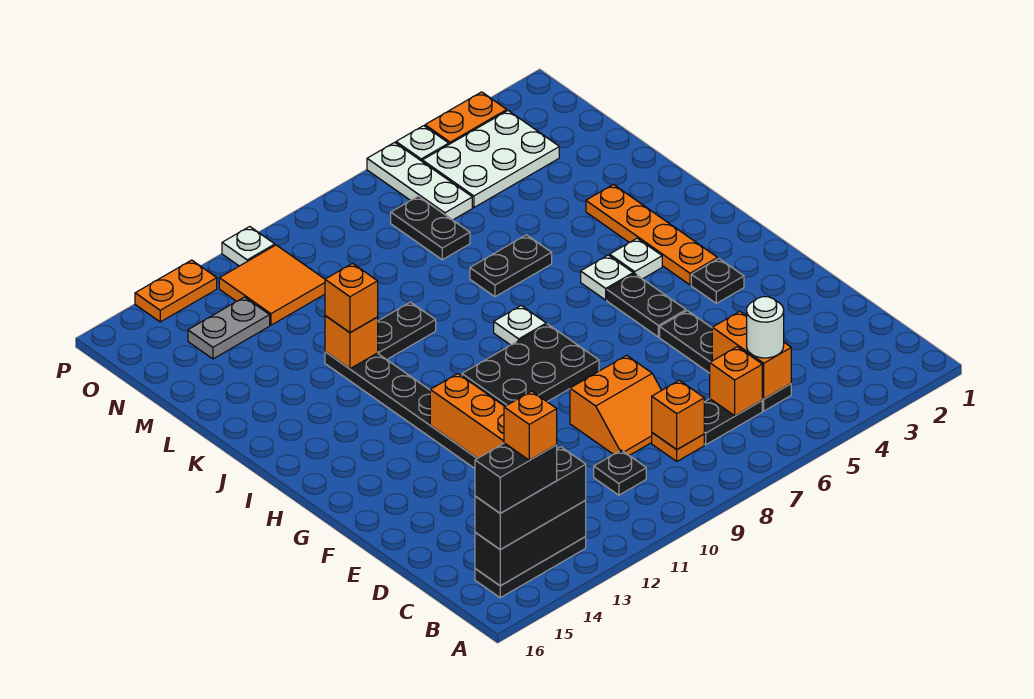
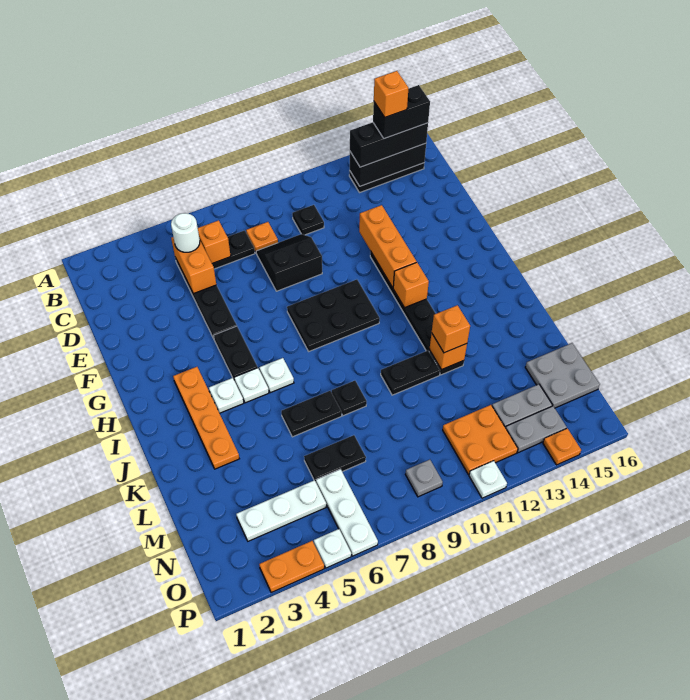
orange brick C8 level 2 -> orange brick H12 level 2
orange slope D8:E9 level 1 top E -> black slope D8:E9 level 1 top E
black plate G3 level 1 -> black plate K8 level 1
white plate I8 level 1 -> white plate I6 level 1
black plate M7:N7 level 1 -> black plate M6:M7 level 1
none -> grey plate M15:N16 level 1
white plate N3:O5 level 1 -> white plate N3:N5 level 1
orange tile N11:O12 level 1 -> orange plate N11:O12 level 1
none -> grey plate O9 level 1
none -> grey plate O13:O14 level 1
orange plate P13:P14 level 1 -> orange plate P14 level 1

